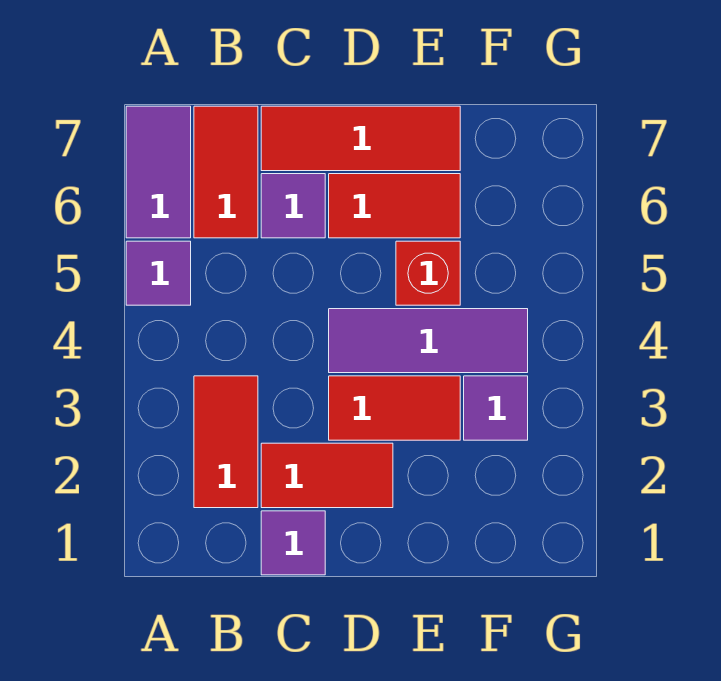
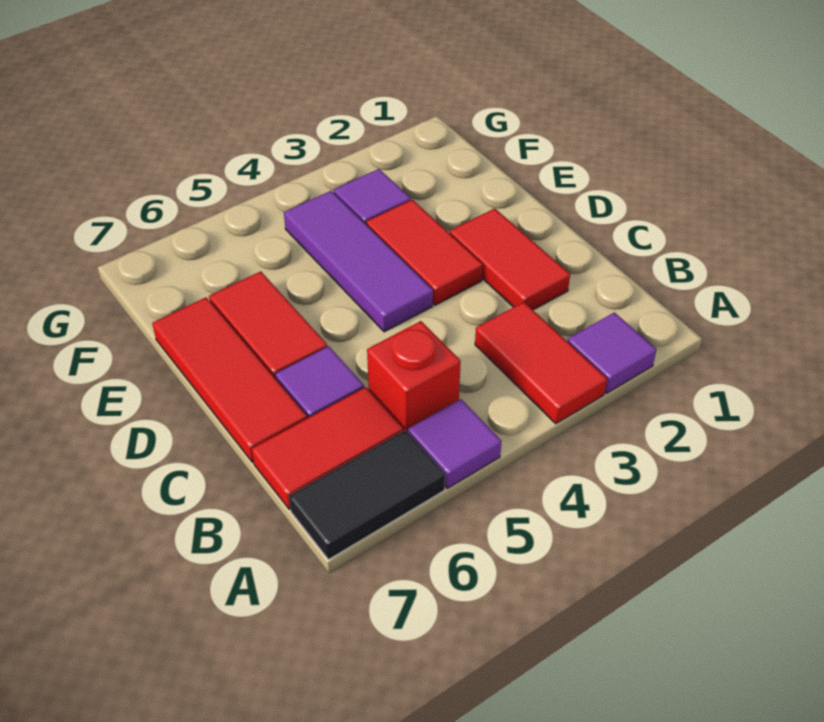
purple tile A6:A7 level 1 -> black tile A6:A7 level 1
red tile B2:B3 level 1 -> red tile A3:B3 level 1
purple tile C1 level 1 -> purple tile A2 level 1
red brick E5 level 1 -> red brick B5 level 1

